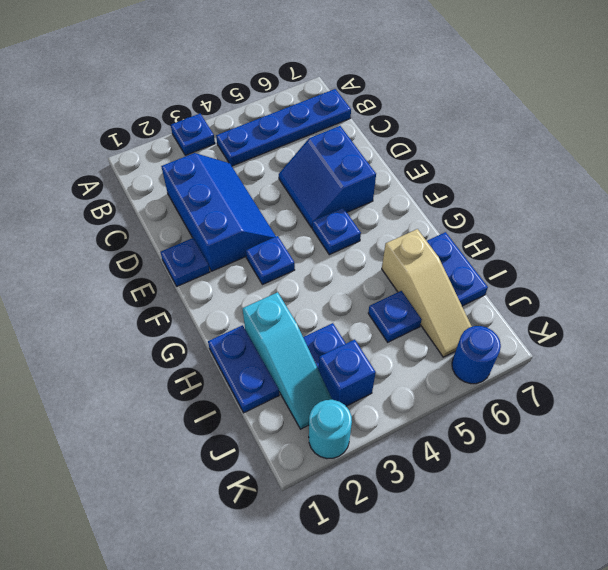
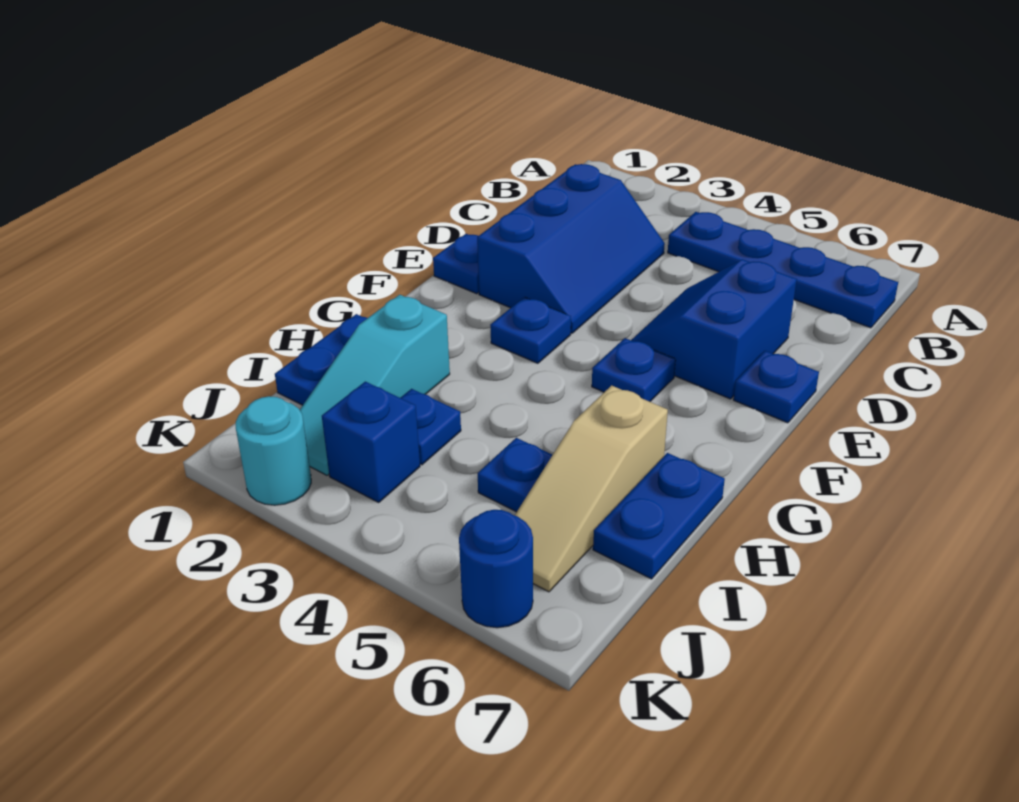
blue plate A3 level 1 -> blue plate E7 level 1

